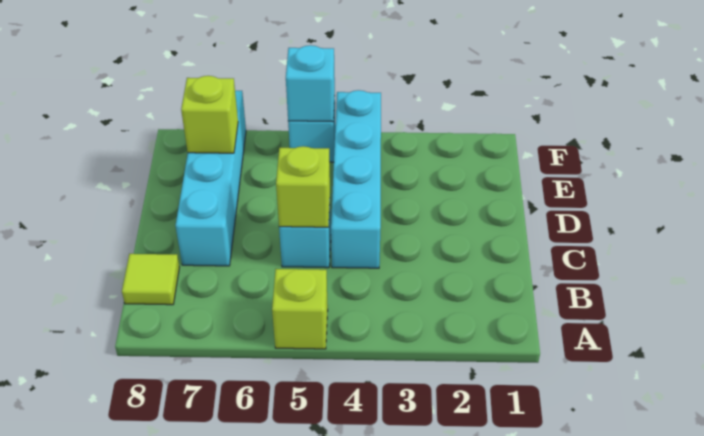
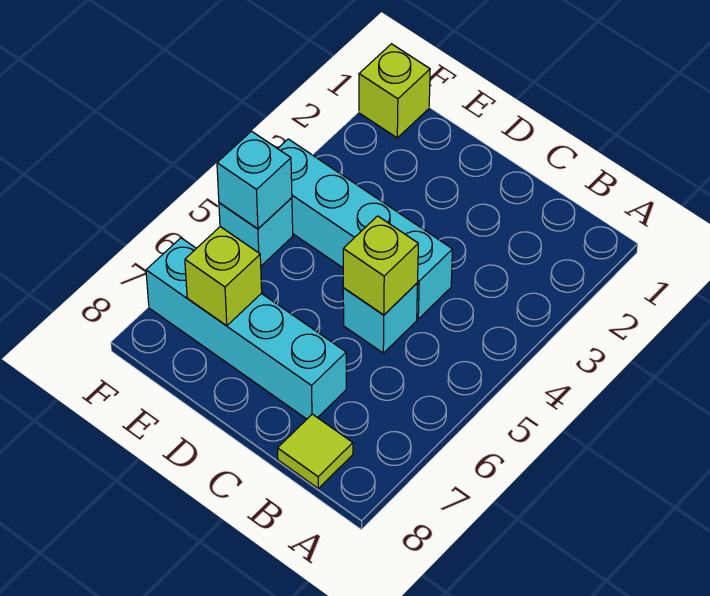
lime brick A5 level 1 -> lime brick F1 level 1

